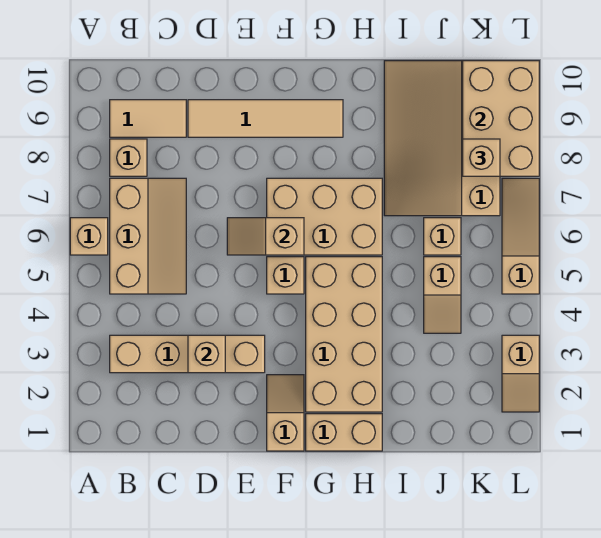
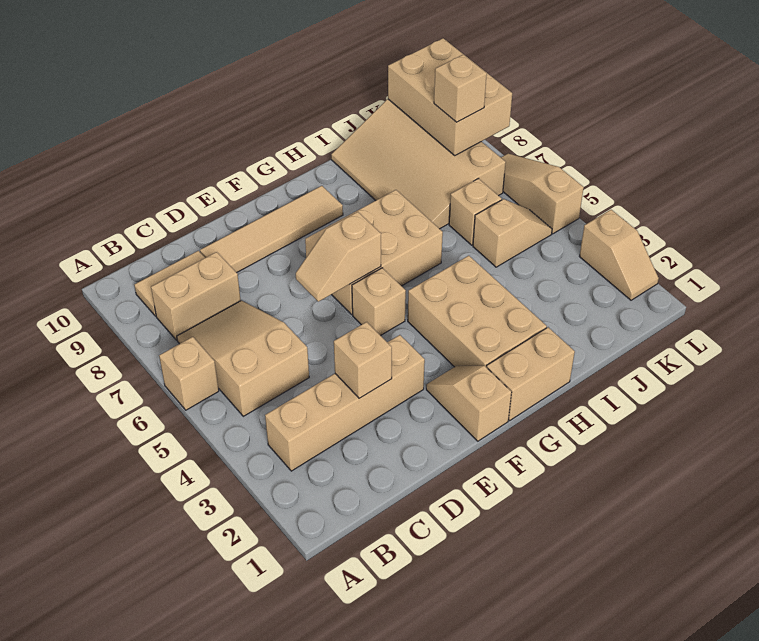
tan slope B5:C7 level 1 top B -> tan slope B5:C7 level 1 top 5
tan brick B8 level 1 -> tan brick B8:C8 level 1
tan brick G2:H5 level 1 -> tan brick G2:H4 level 1
tan slope J4:J5 level 1 top 5 -> tan slope J5:K5 level 1 top J

